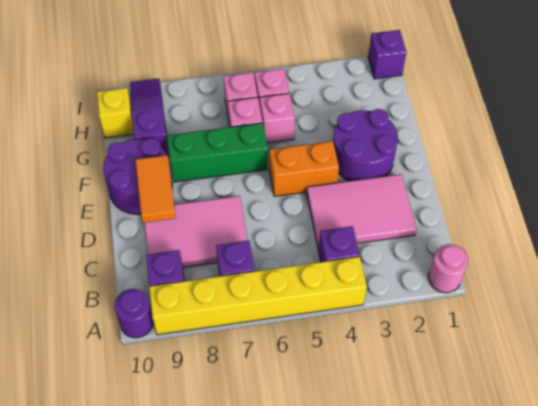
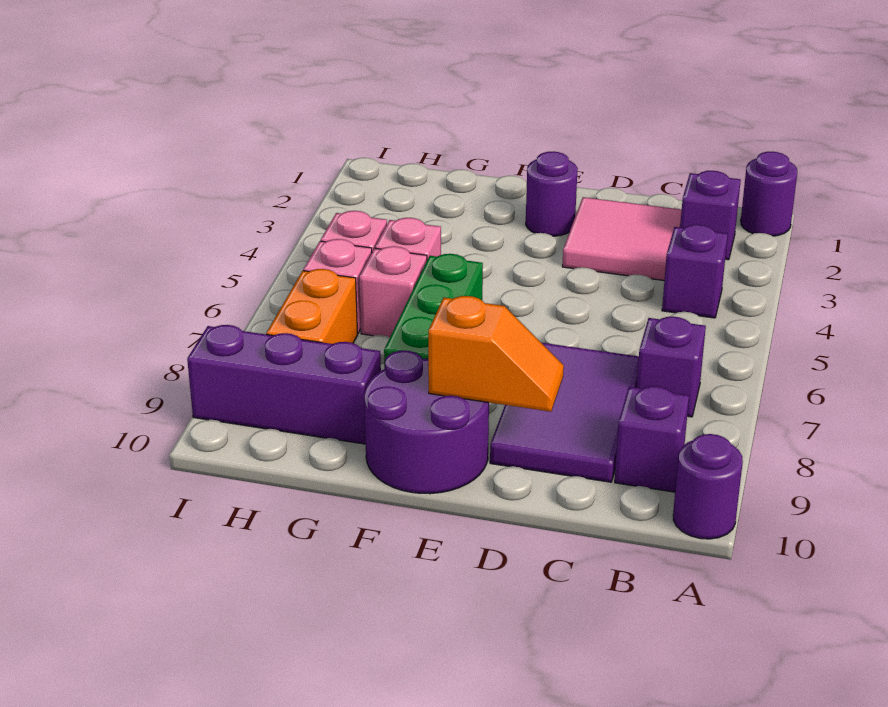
pink round brick A1 level 1 -> purple round brick A1 level 1
yellow brick A4:A9 level 1 -> none
pink tile C2:D4 level 1 -> pink tile C2:D3 level 1
pink tile C7:D9 level 1 -> purple tile C7:D9 level 1
orange tile D9:E9 level 2 -> orange slope D9:E9 level 2 top E
purple round brick E2:F3 level 1 -> purple round brick E2 level 1
orange brick E4:E5 level 1 -> orange brick H7:H8 level 1
purple slope G9:I9 level 1 top G -> purple brick G9:I9 level 1
yellow brick H10 level 1 -> none
purple brick I1 level 1 -> purple brick B2 level 1

